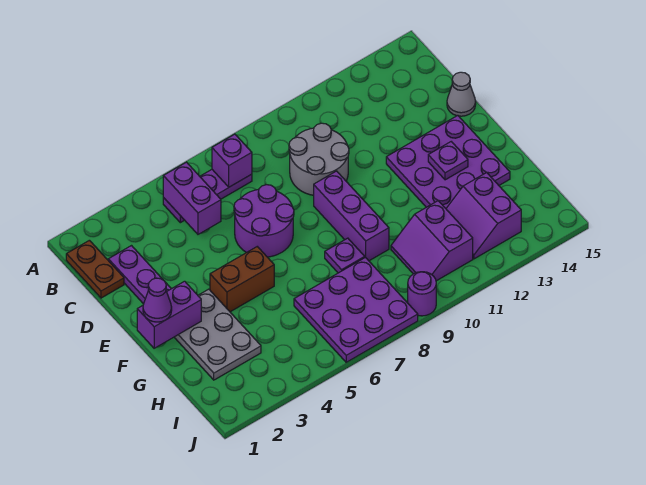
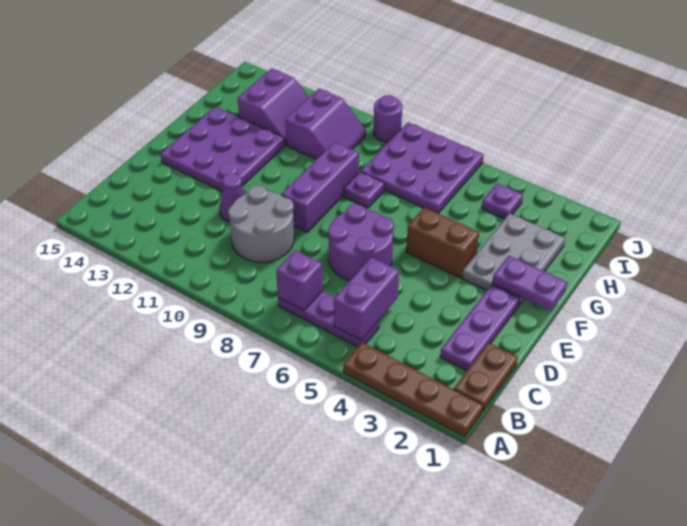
none -> brown plate A1:A4 level 1
grey cone D15 level 1 -> none
purple brick F1:F2 level 2 -> purple plate F1:F2 level 2
purple cone F1 level 3 -> purple cone D11 level 1
purple plate F13 level 2 -> purple plate I4 level 1

